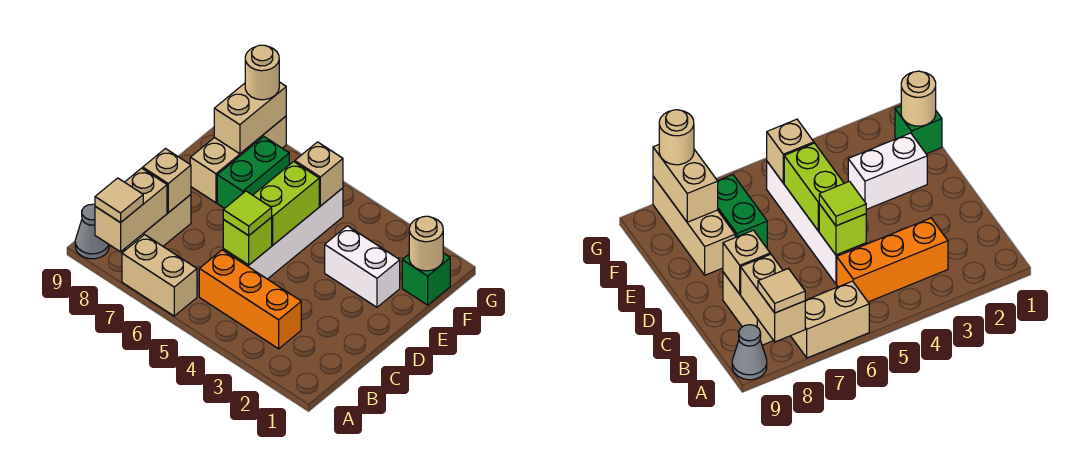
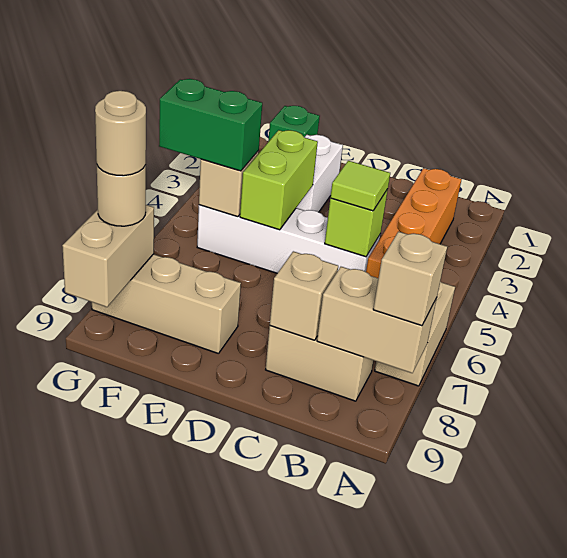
tan tile A8 level 3 -> tan brick A8 level 3
grey cone A9 level 1 -> none
orange brick B3:B5 level 1 -> orange brick B2:B5 level 1
lime brick D5:E5 level 2 -> lime brick E4:E5 level 2
green brick E7:F7 level 1 -> green brick F5:G5 level 3
tan round brick F1 level 2 -> tan round brick G8 level 4
tan brick F8:G8 level 2 -> tan brick G8:G9 level 2

